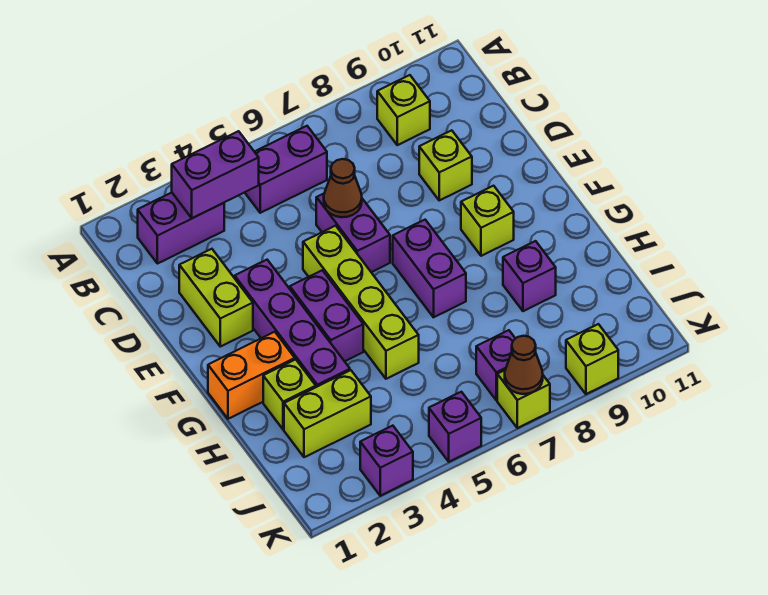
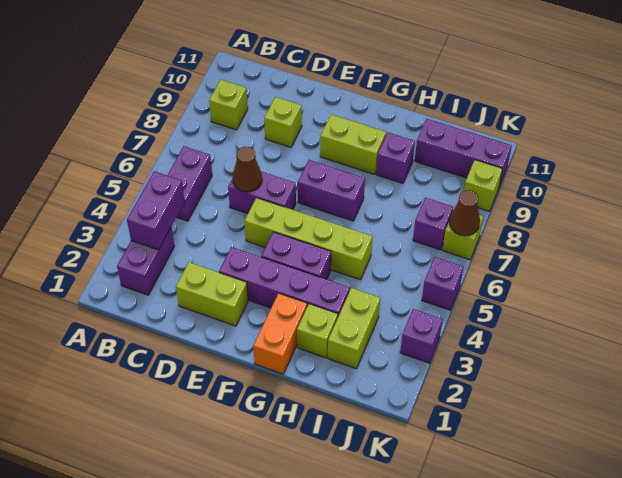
lime brick F9 level 1 -> lime brick F9:G9 level 1
none -> purple brick I10:K10 level 1

